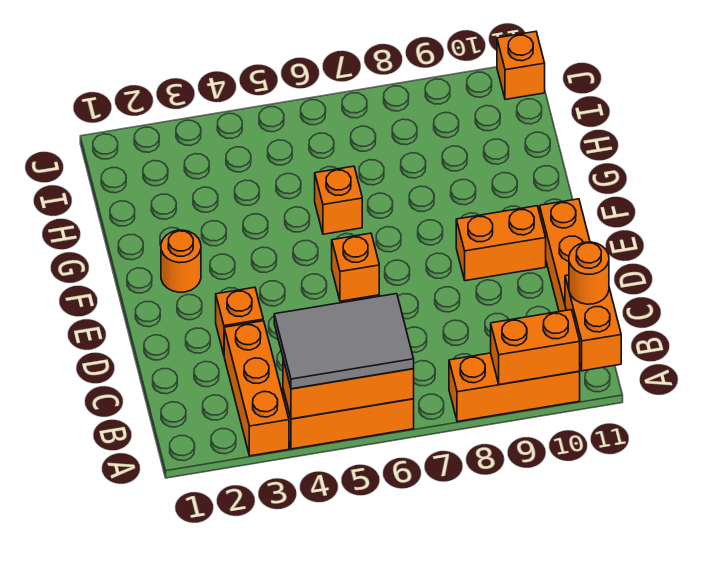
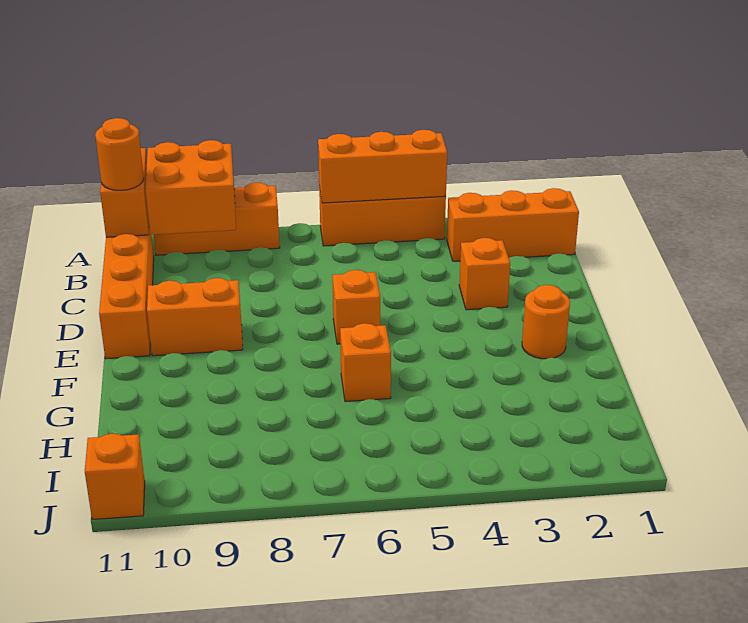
orange brick A3:C3 level 1 -> orange brick B1:B3 level 1
grey tile A4:B6 level 3 -> none
orange brick A9:A10 level 2 -> orange brick A9:B10 level 2

